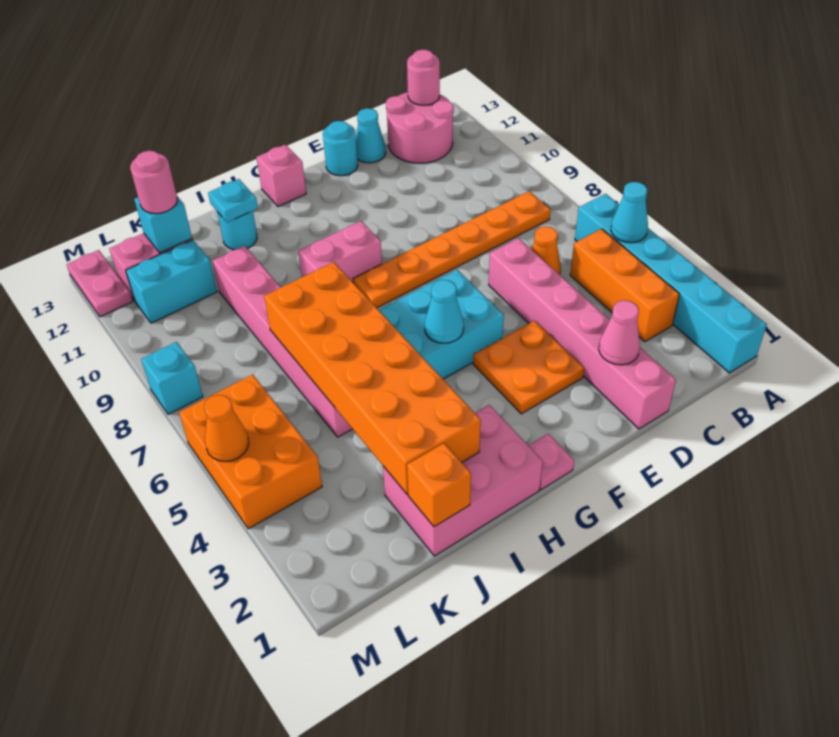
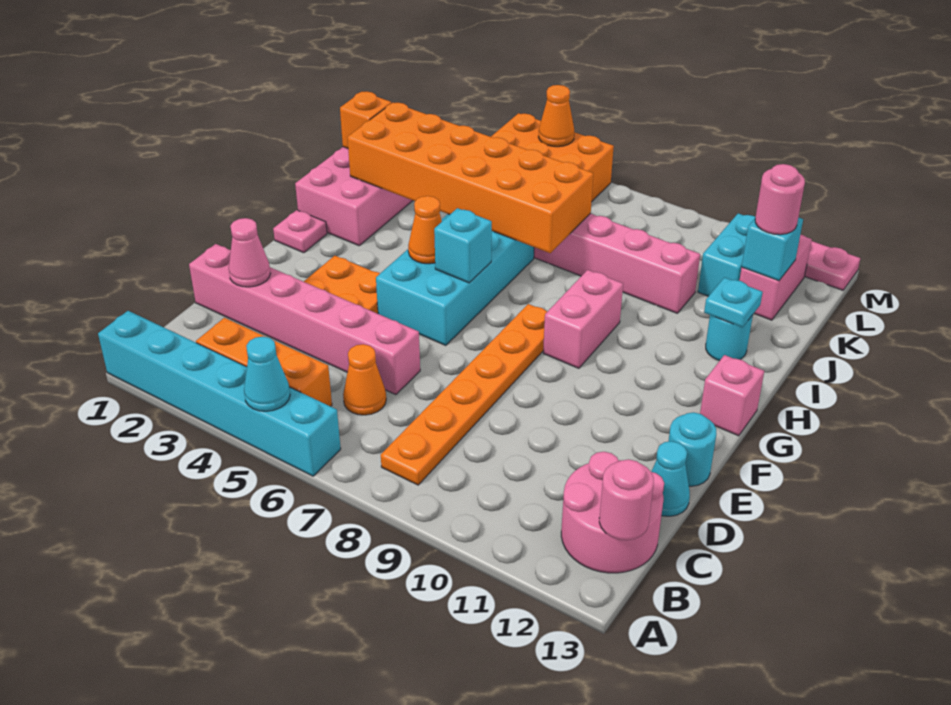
cyan cone G5 level 2 -> orange cone G5 level 2
cyan brick M8 level 1 -> cyan brick G6 level 2

